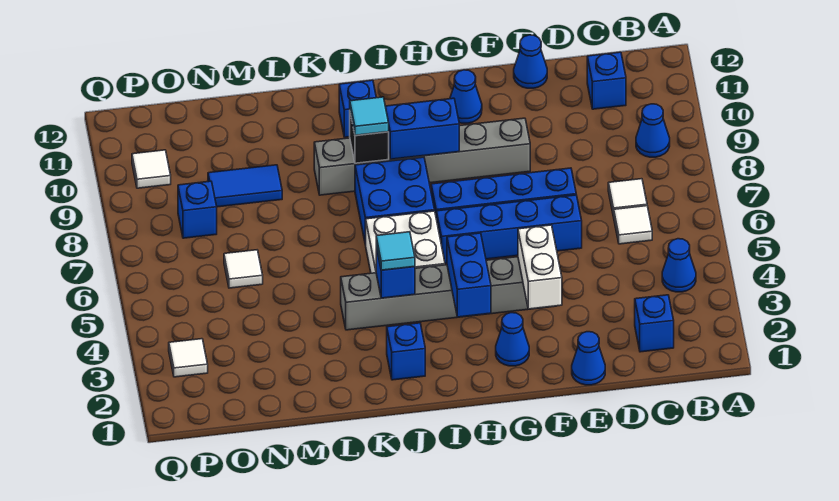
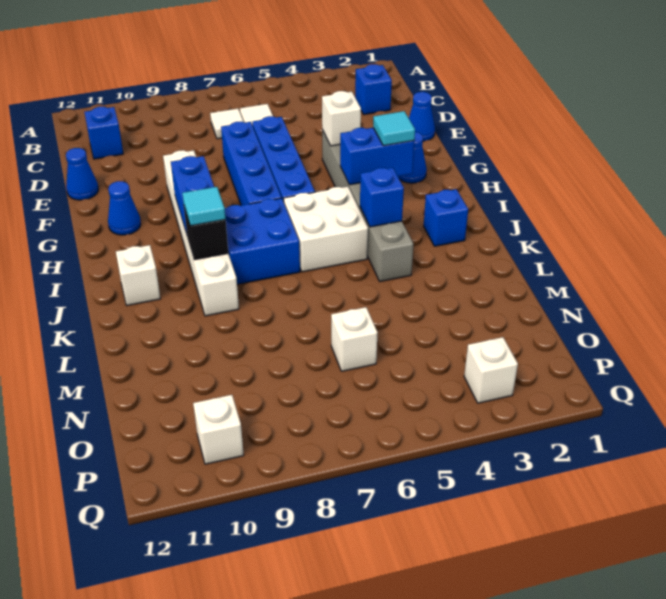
blue cone B4 level 1 -> none
blue cone B9 level 1 -> none
white brick F3:F4 level 2 -> white brick F4 level 2
grey brick F9:K9 level 1 -> white brick F9:K9 level 1
cyan tile J4 level 3 -> cyan tile H3 level 3
blue brick J11 level 1 -> white brick J11 level 1
blue tile M9:N9 level 1 -> none
white tile N6 level 1 -> white brick N6 level 1
blue brick O8 level 1 -> none
white tile P3 level 1 -> white brick P3 level 1
white tile P10 level 1 -> white brick P10 level 1

